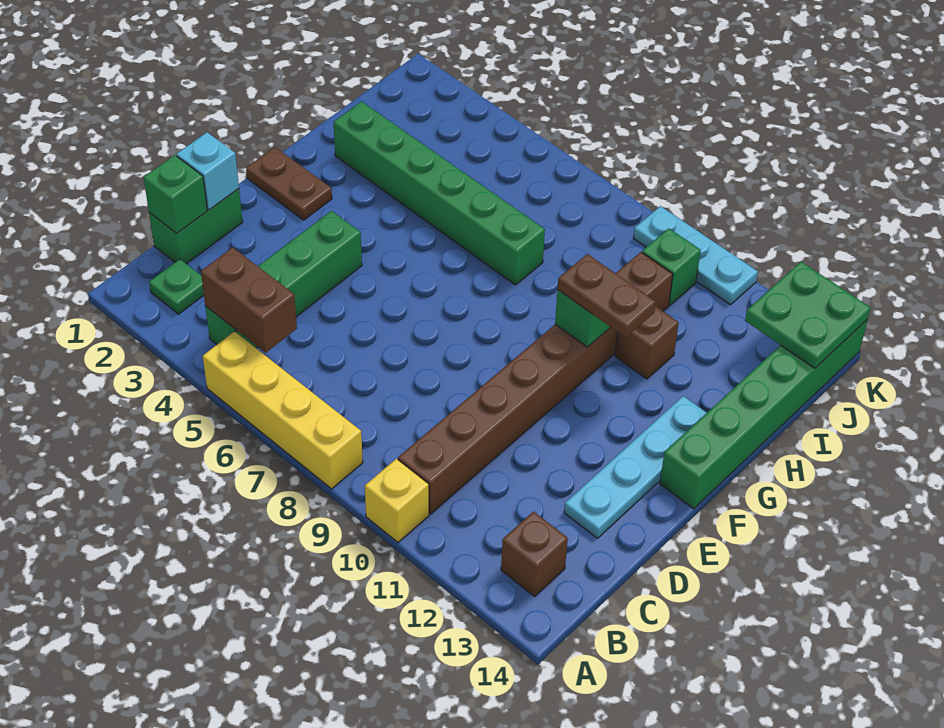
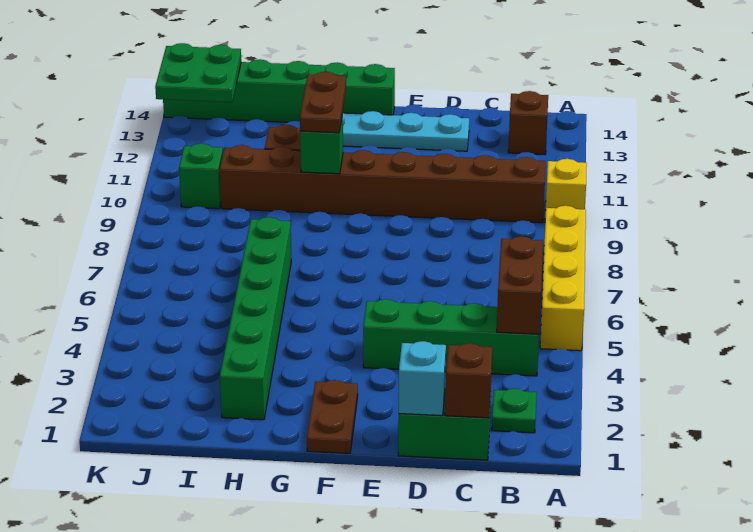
green brick C1 level 2 -> brown brick C1 level 2
cyan plate K9:K11 level 1 -> none

